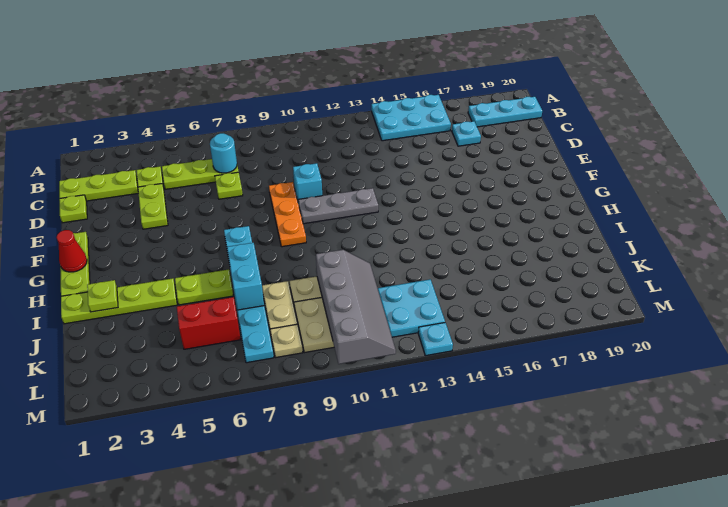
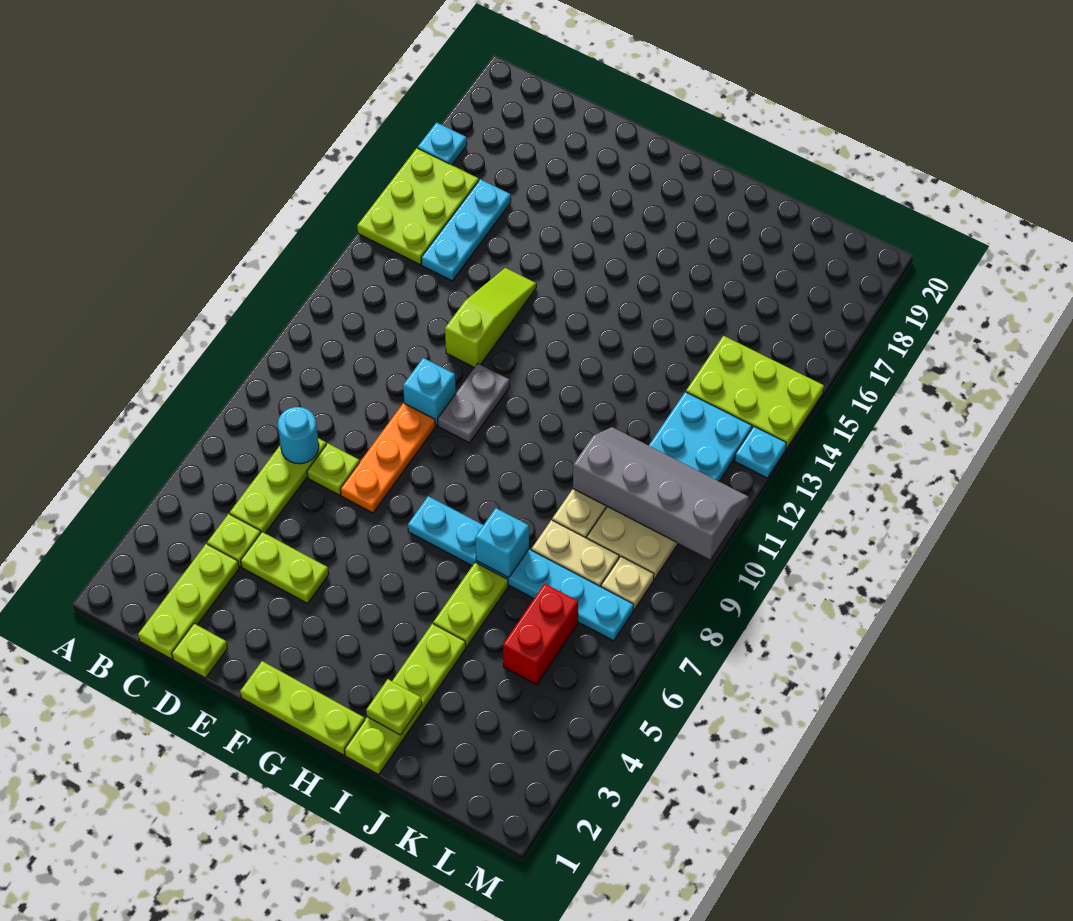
cyan plate A14:B16 level 1 -> lime plate A14:B16 level 1
cyan plate B18:B20 level 1 -> cyan plate C14:C16 level 1
cyan plate C17 level 1 -> cyan plate A17 level 1
orange plate E9:G9 level 1 -> orange plate E7:E9 level 1
none -> lime slope E12:E14 level 1 top 12
grey plate F10:F12 level 1 -> grey plate F10:F11 level 1
red cone G1 level 2 -> none
cyan brick I7:J7 level 2 -> cyan brick I7 level 2
none -> lime plate K14:M15 level 1

